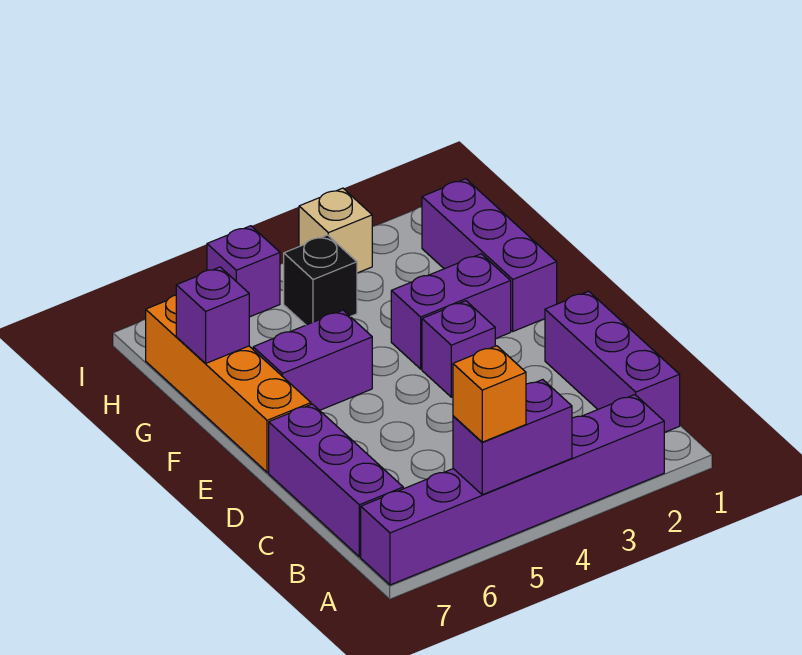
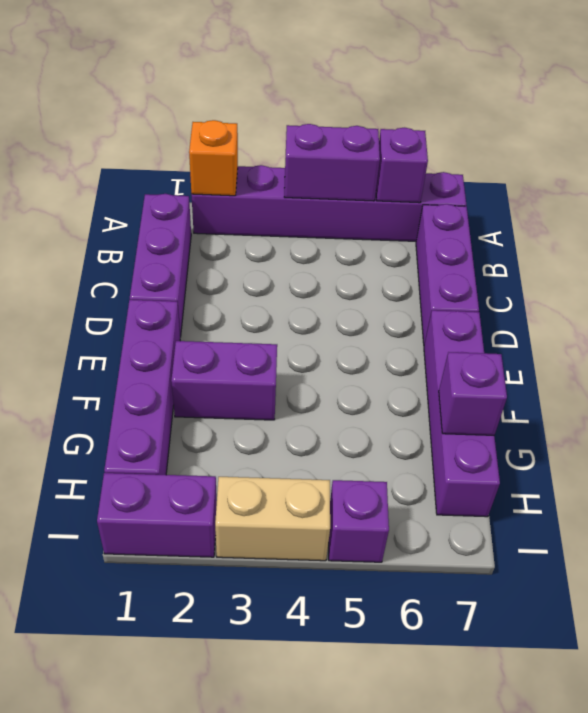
orange brick A5 level 3 -> orange brick A2 level 2
purple brick E3 level 1 -> purple brick A6 level 2
orange brick E7:H7 level 1 -> purple brick E7:H7 level 1
purple brick F1:H1 level 1 -> purple brick E1:H1 level 1
purple brick F5:F6 level 1 -> purple brick I1:I2 level 1
black brick H4 level 1 -> none
tan brick I3 level 1 -> tan brick I3:I4 level 1

